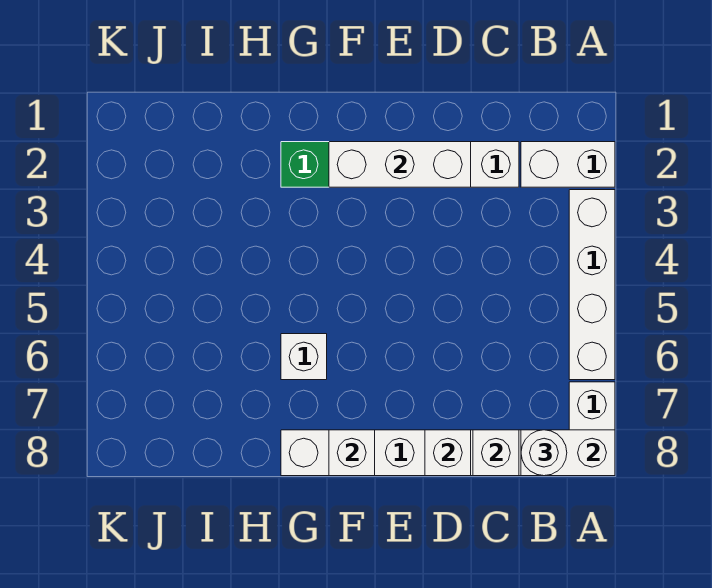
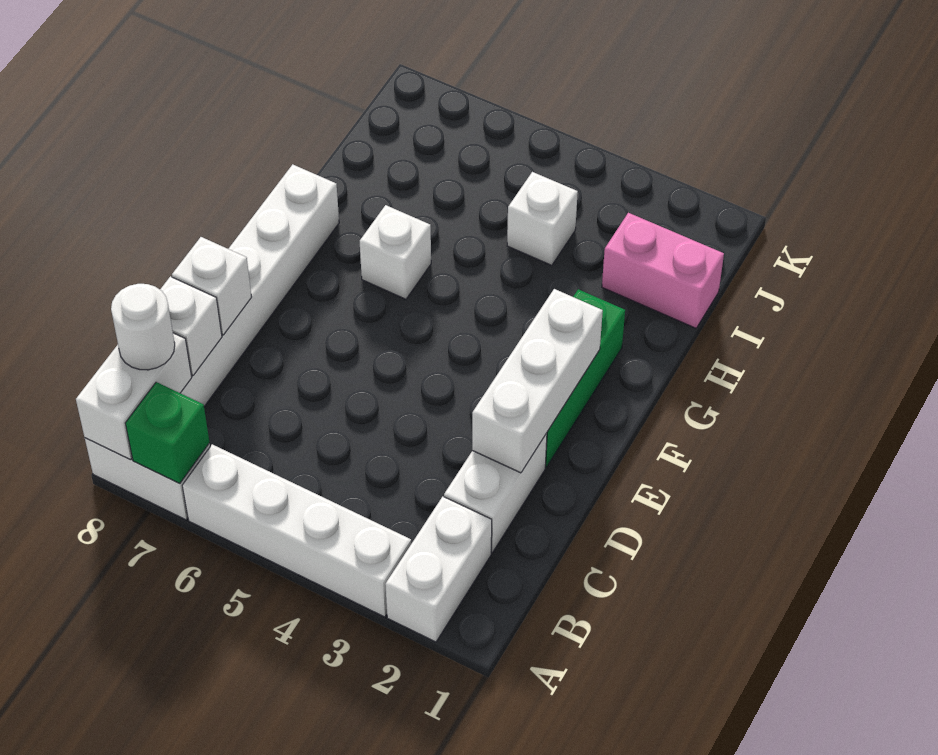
none -> green brick A7 level 2
white brick F8 level 2 -> white brick I4 level 1
none -> pink brick I1:I2 level 1

